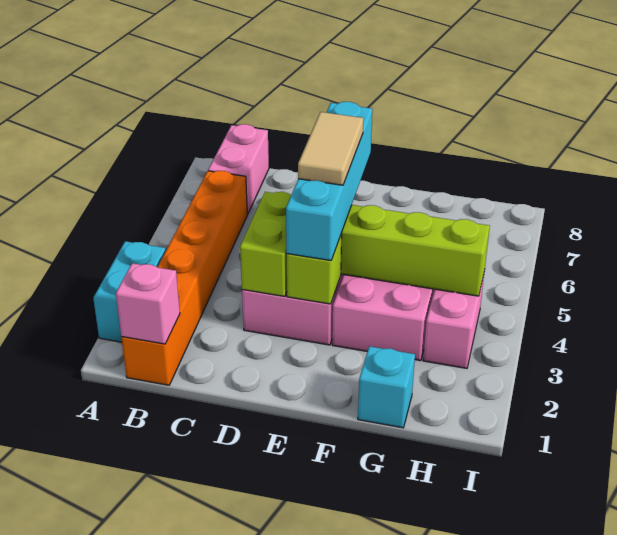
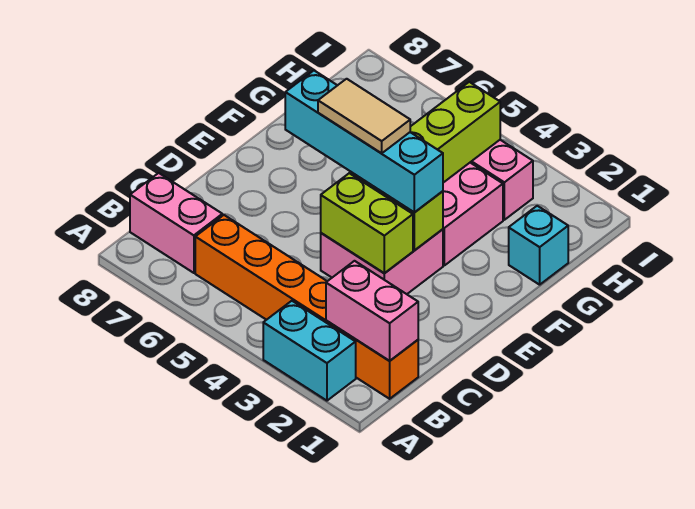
pink brick B1 level 2 -> pink brick B1:B2 level 2

